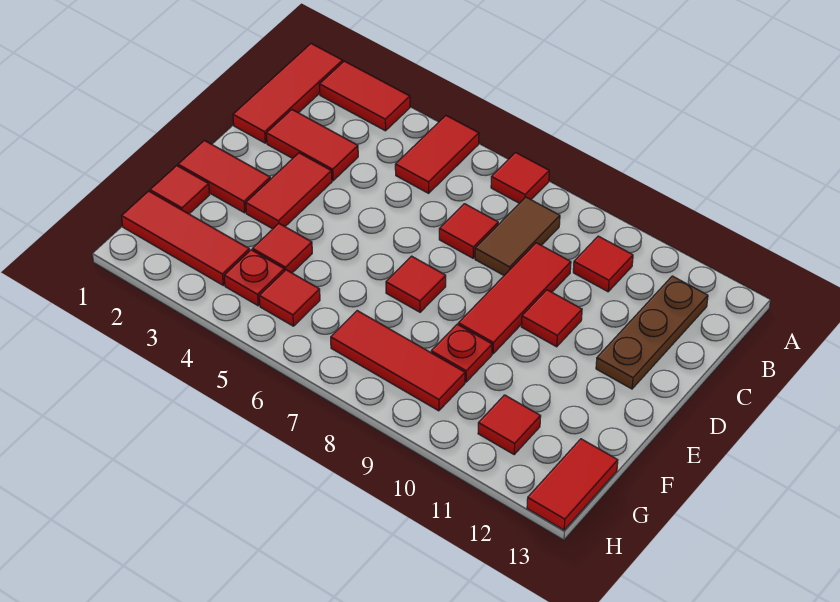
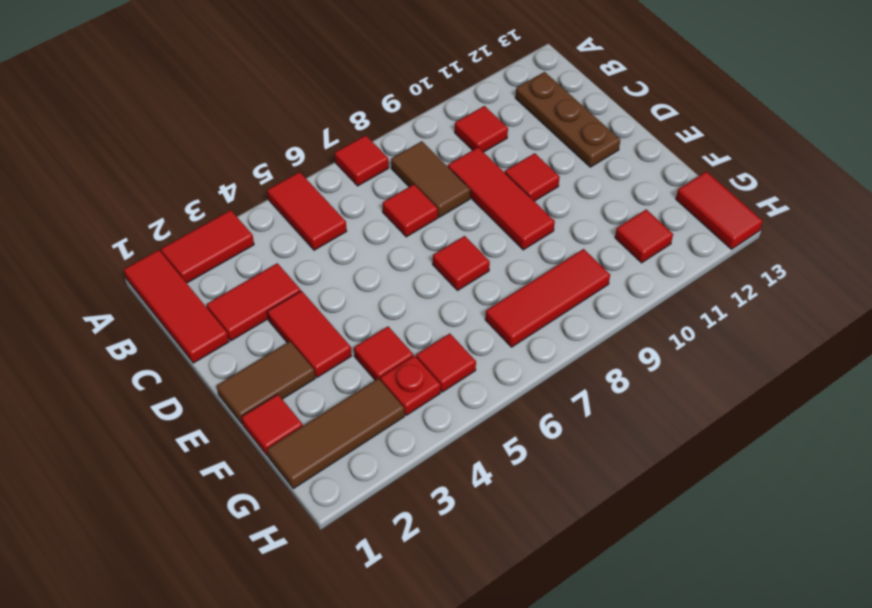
red tile E1:E2 level 1 -> brown tile E1:E2 level 1
red plate F9 level 1 -> none
red tile G1:G3 level 1 -> brown tile G1:G3 level 1

